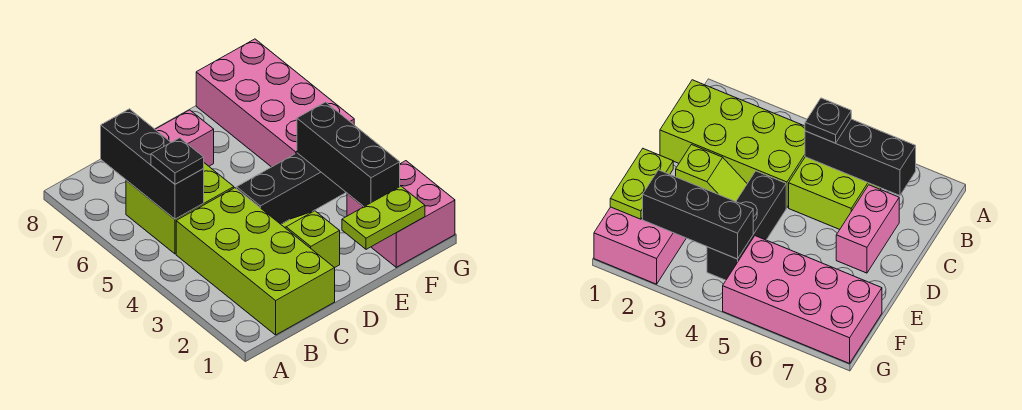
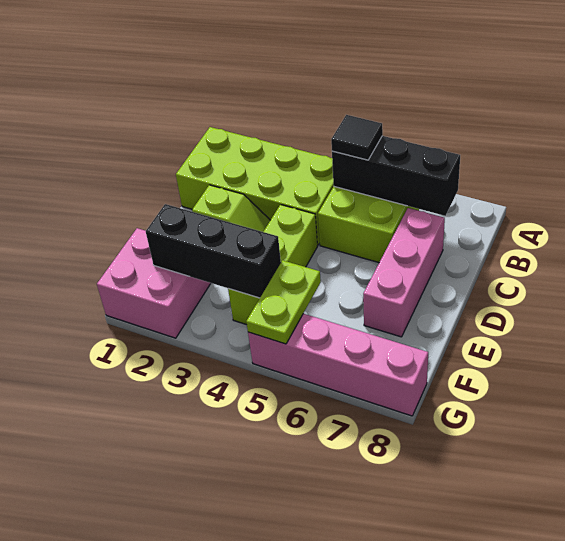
black plate B5 level 3 -> black tile B5 level 3
pink brick C7:D7 level 1 -> pink brick C7:E7 level 1
black brick D4:F4 level 1 -> lime brick D4:F4 level 1
lime plate E1:F1 level 2 -> lime plate F5:G5 level 2
pink brick F5:G8 level 1 -> pink brick G5:G8 level 1

